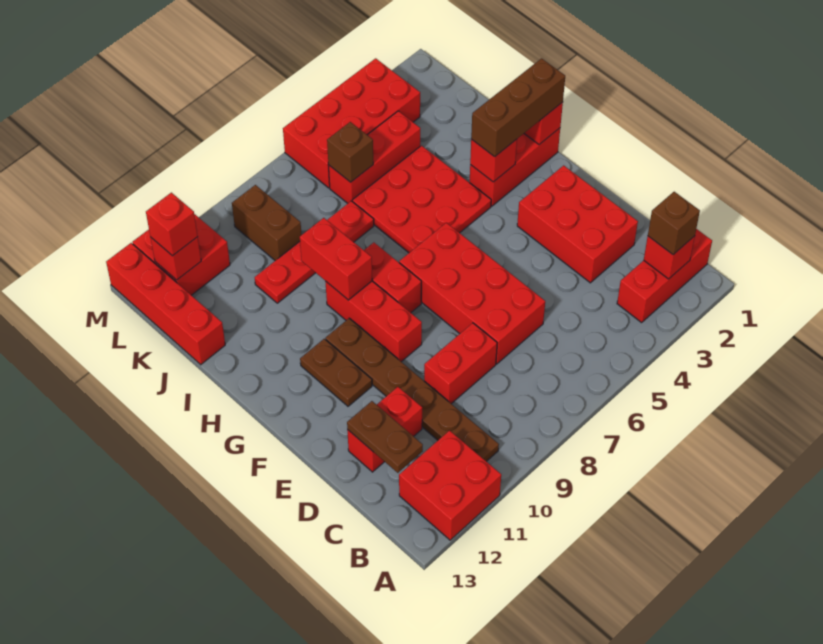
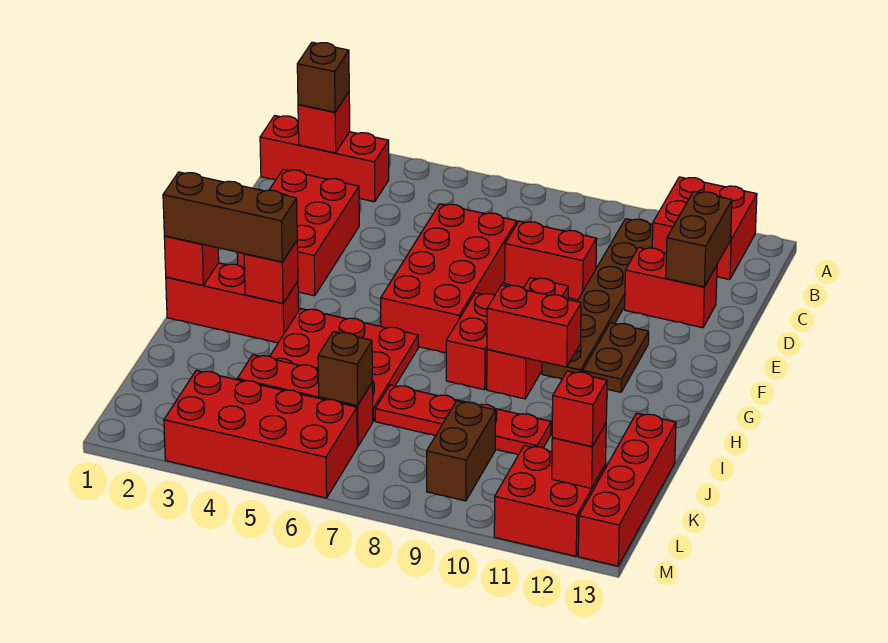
brown plate C12:D12 level 2 -> brown brick C12:D12 level 2
red brick H9:I9 level 2 -> red brick H9:H10 level 2

